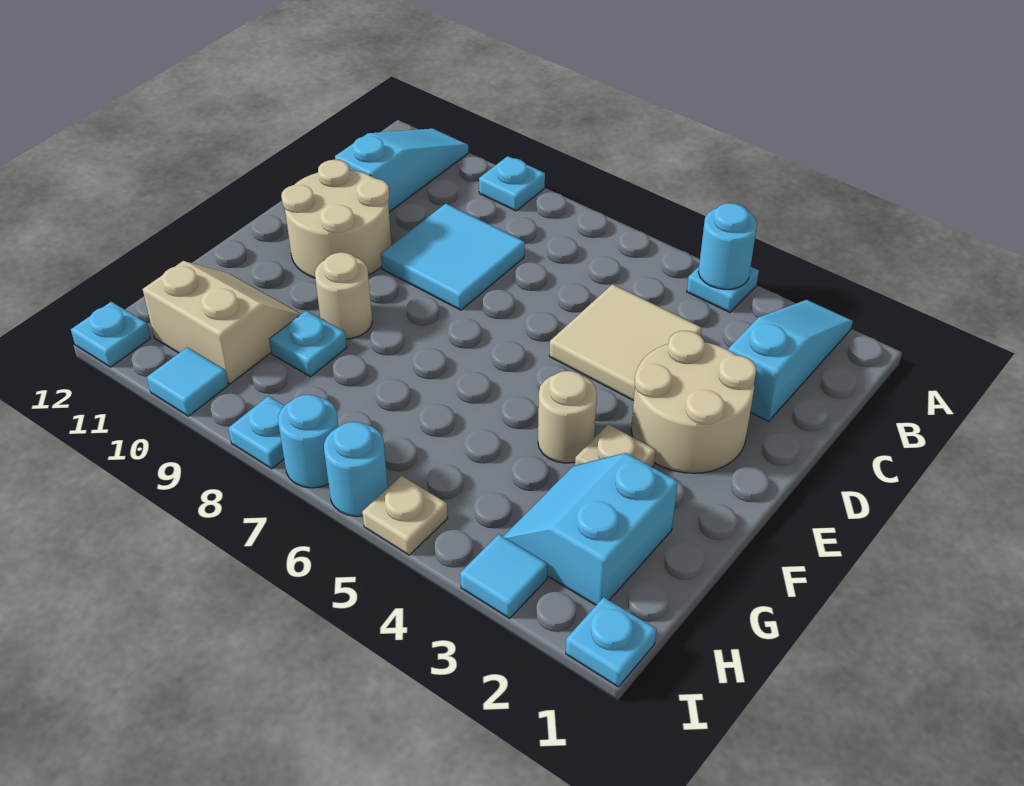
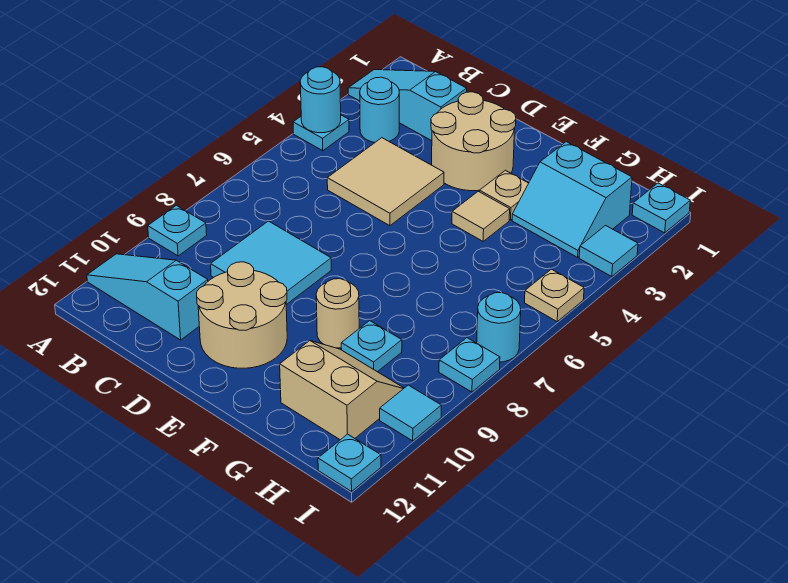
tan round brick F4 level 1 -> tan tile F4 level 1
tan slope G10:H11 level 1 top H -> tan slope G10:H11 level 1 top 11
cyan round brick I6 level 1 -> cyan round brick B3 level 1

